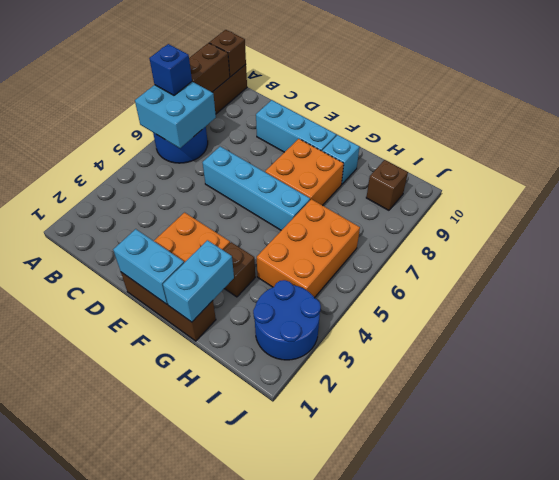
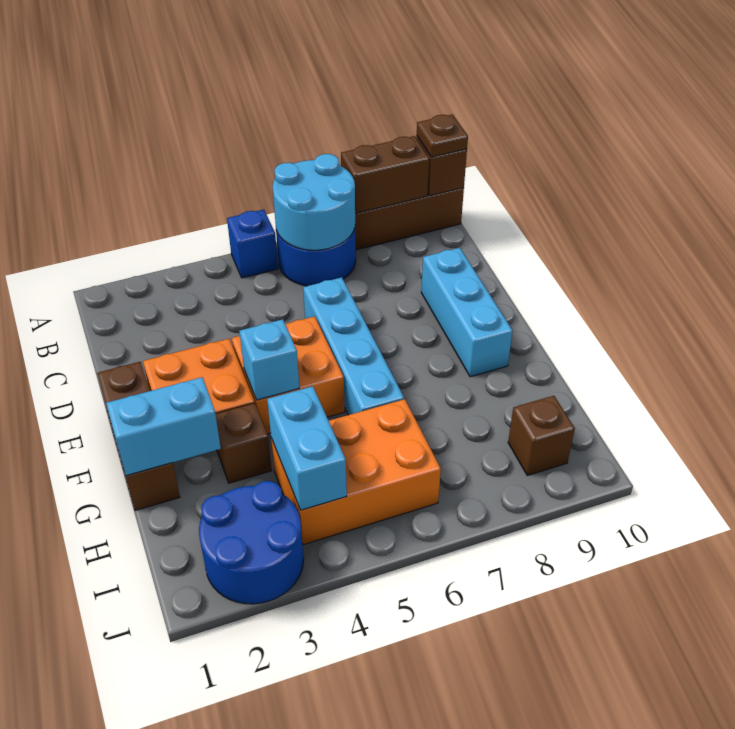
cyan brick A6:B7 level 2 -> cyan round brick A6:B7 level 2
blue brick A7 level 3 -> blue brick A5 level 1
none -> brown plate A10 level 3
cyan brick E1:F1 level 2 -> cyan brick H4:I4 level 2
orange brick F7:G8 level 1 -> orange brick E4:F5 level 1
cyan brick G9 level 1 -> cyan brick F4 level 2

